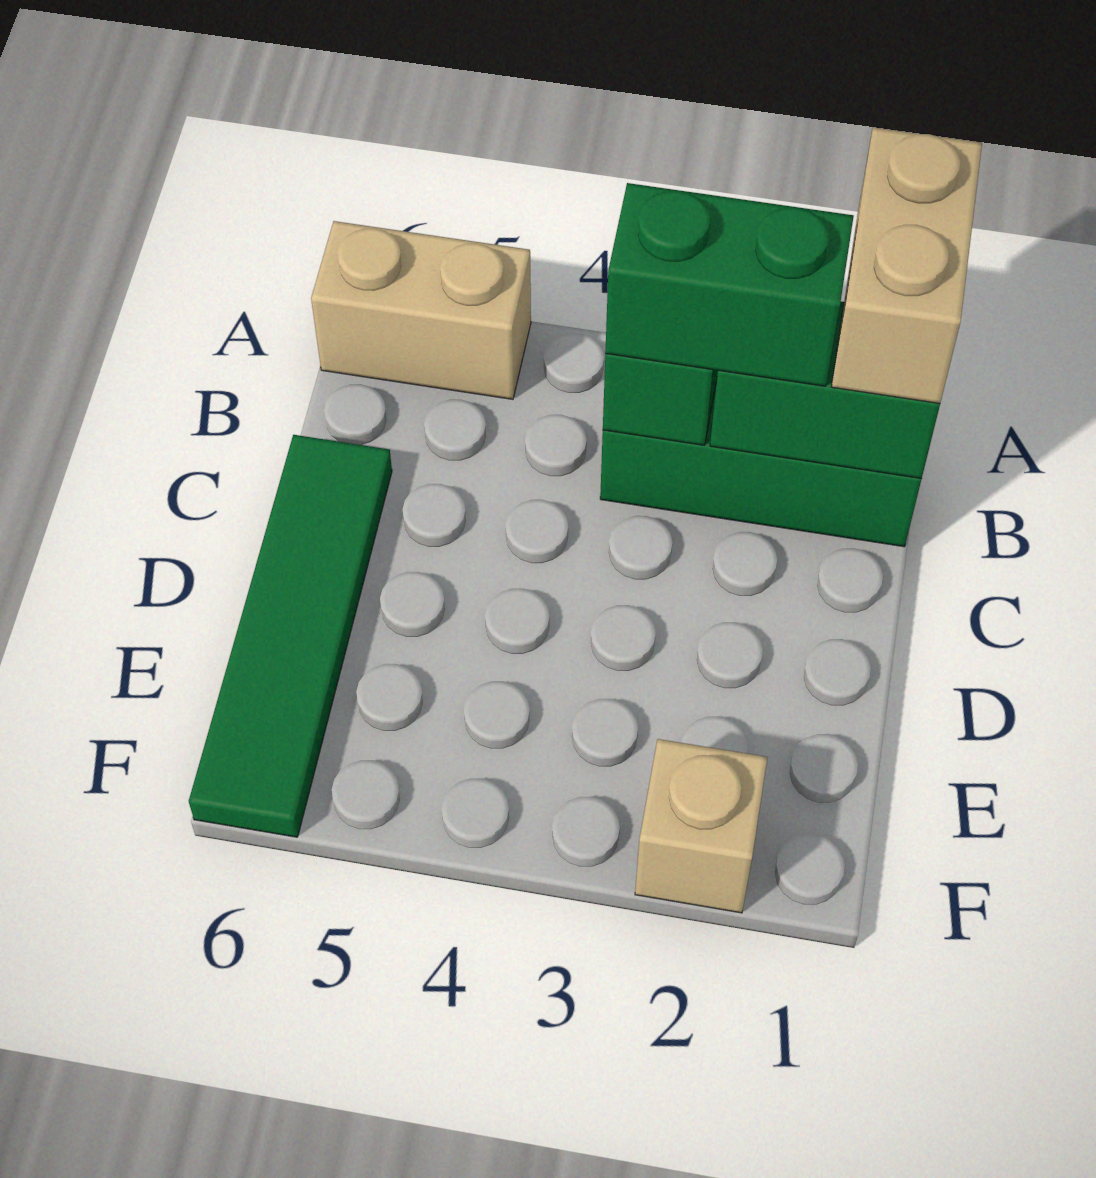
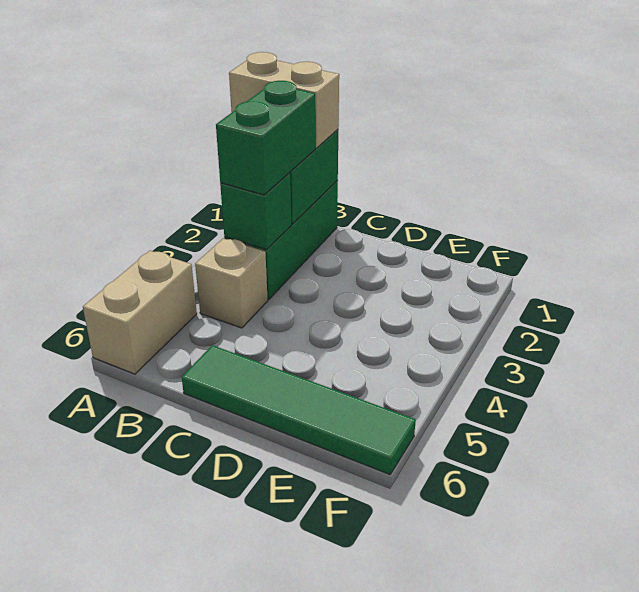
tan brick F2 level 1 -> tan brick B4 level 1

